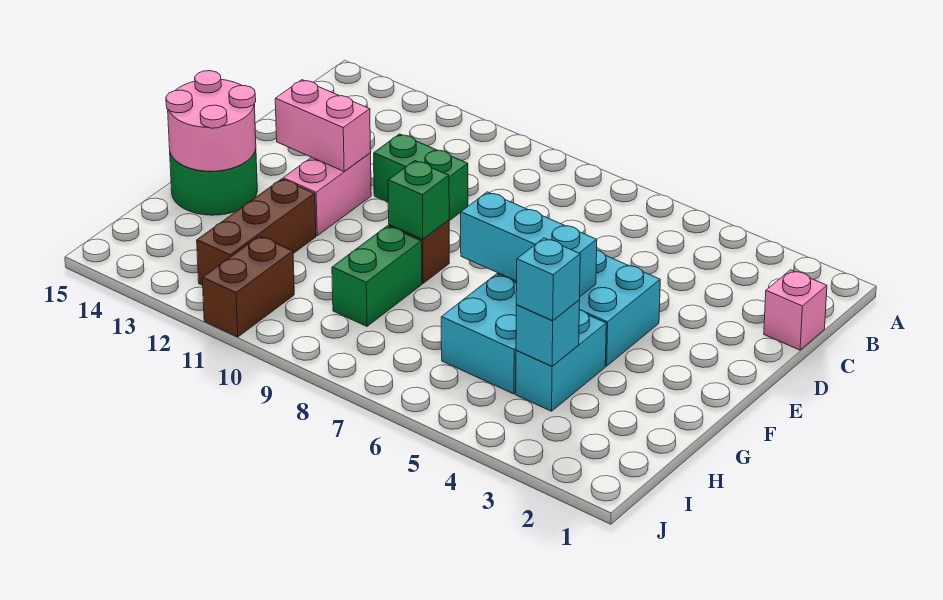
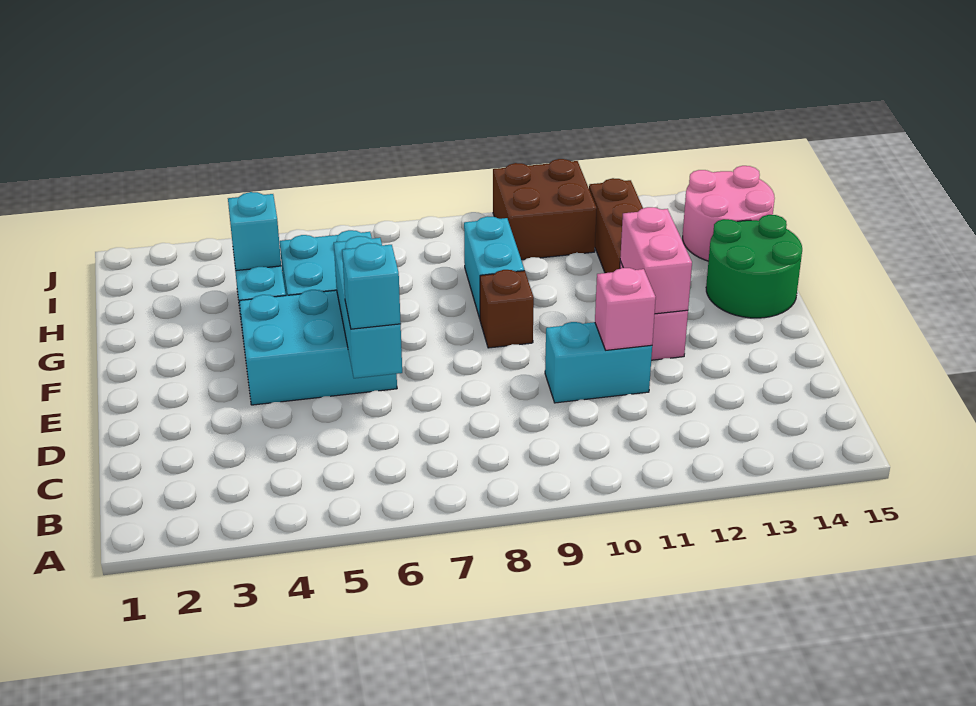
pink brick C1 level 1 -> pink brick D11 level 2
green brick D10:D11 level 1 -> cyan brick D10:D11 level 1
pink brick E12:E13 level 2 -> pink brick E12:F12 level 2
cyan brick F5:F7 level 2 -> cyan brick D6:F6 level 2
green brick F9 level 2 -> none
pink round brick F14:G15 level 2 -> pink round brick H14:I15 level 1
green brick G9:H9 level 1 -> cyan brick G9:H9 level 1
cyan brick H4 level 3 -> cyan brick D6 level 3
brown brick I11:J11 level 1 -> brown brick I10:J11 level 1

